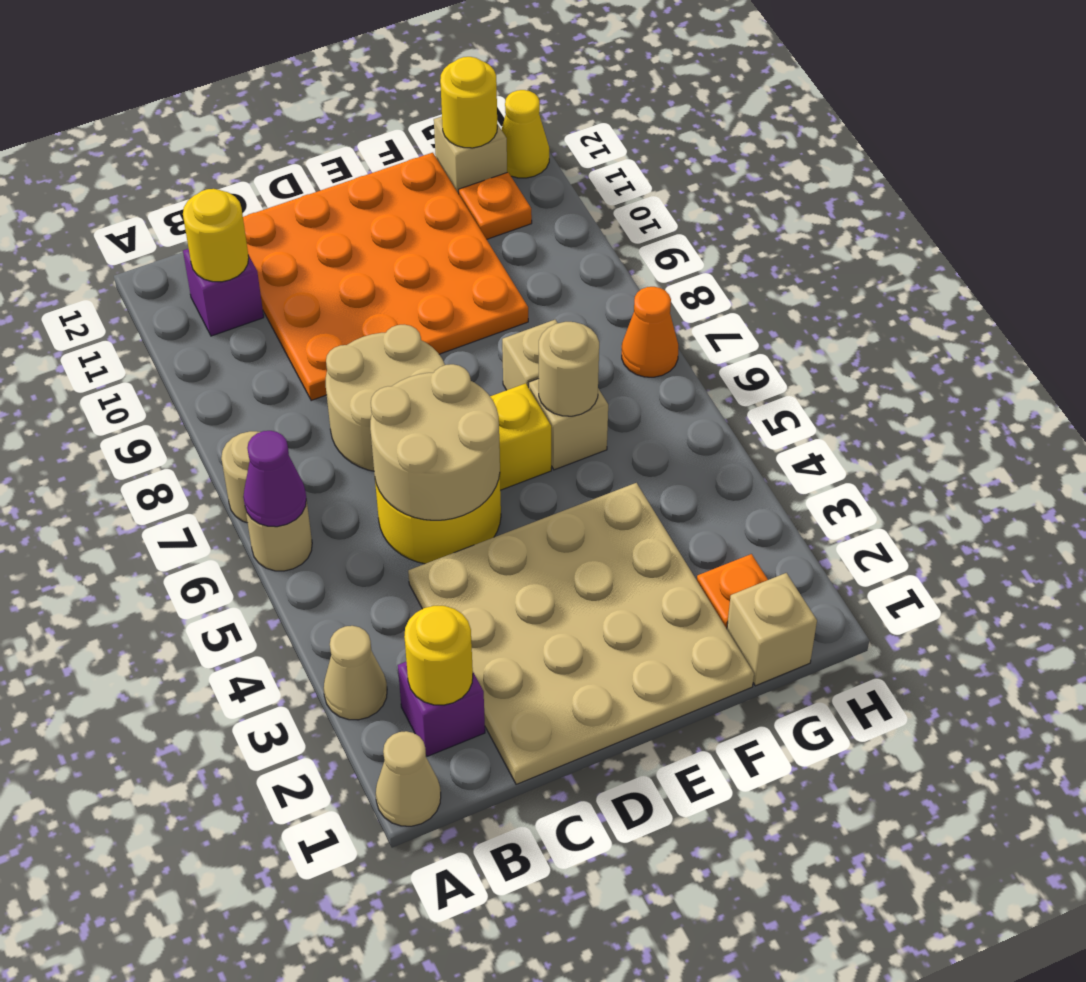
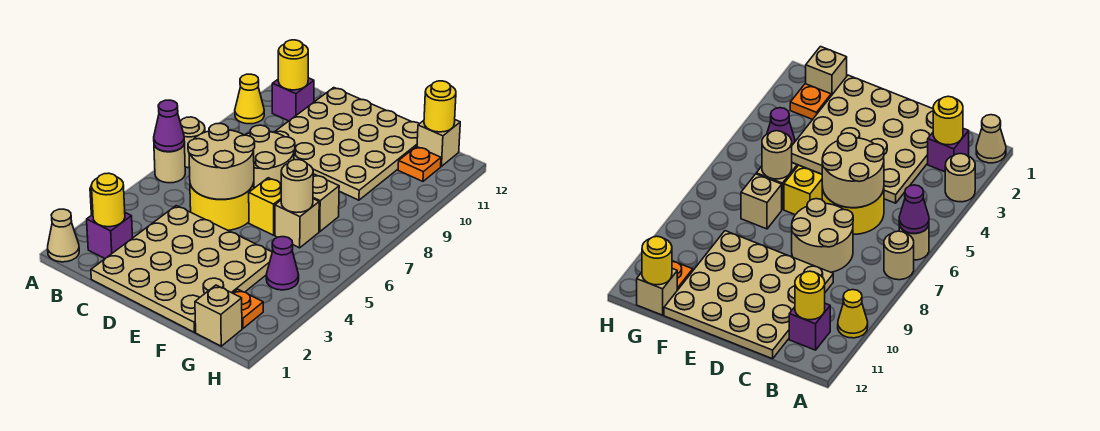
tan cone A3 level 1 -> tan round brick A3 level 1
orange plate C9:F12 level 1 -> tan plate C9:F12 level 1
none -> purple cone G4 level 1
orange cone H7 level 1 -> none
yellow cone H12 level 1 -> yellow cone A10 level 1

